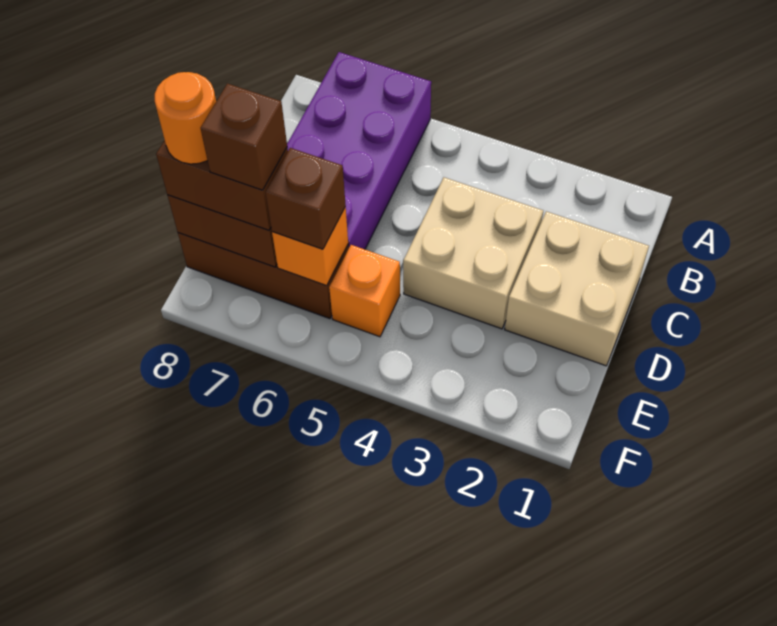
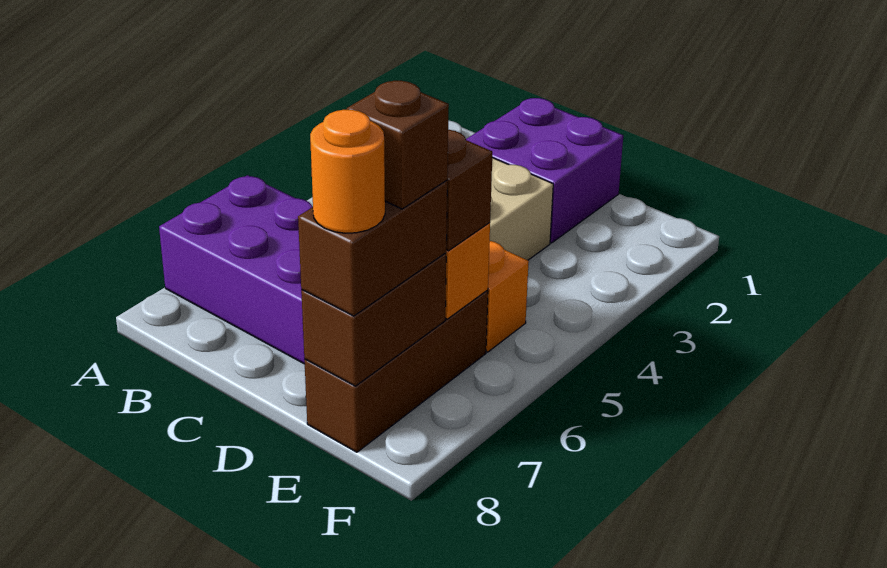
tan brick C1:D2 level 1 -> purple brick C1:D2 level 1

